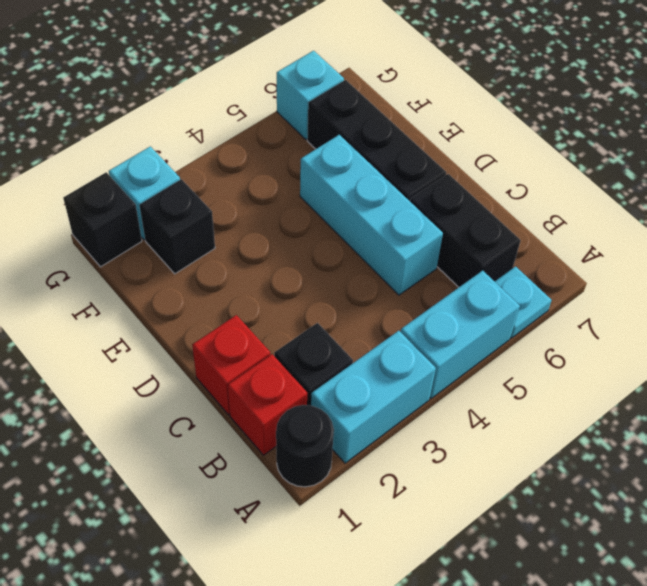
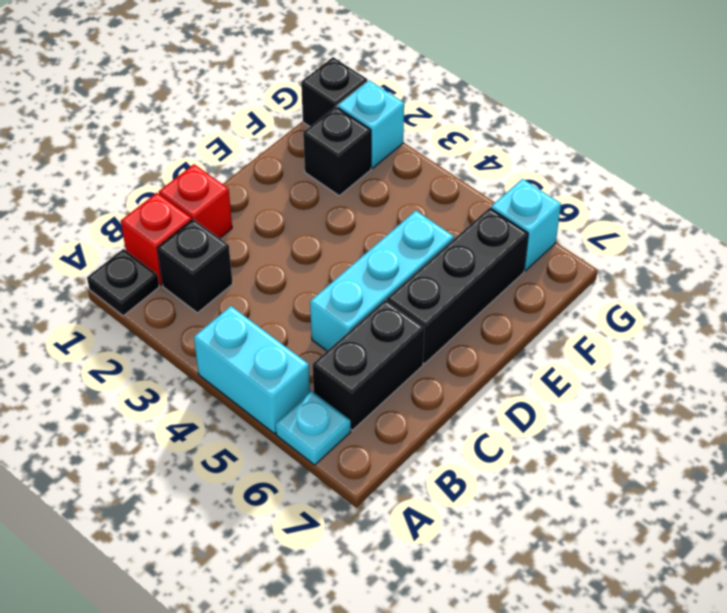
black round brick A1 level 1 -> black plate A1 level 1
cyan brick A2:A3 level 1 -> none

